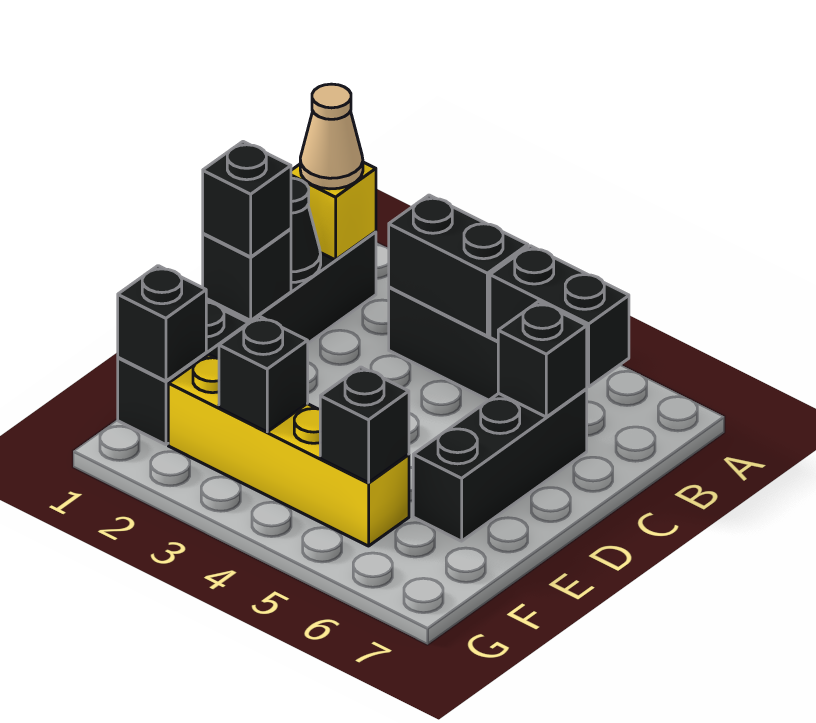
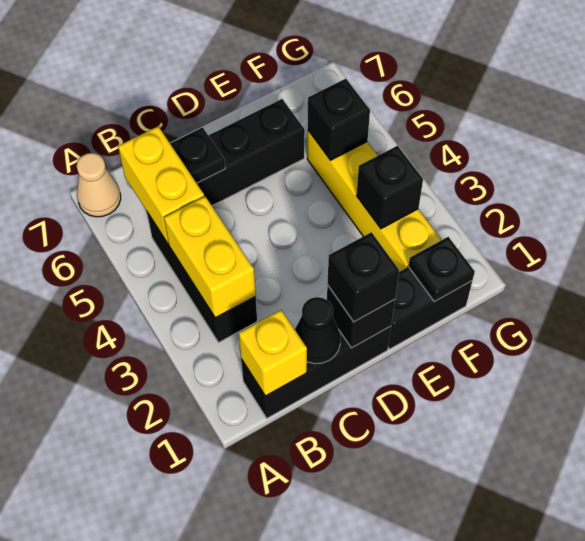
tan cone B1 level 3 -> tan cone A7 level 1
black brick B3:B4 level 2 -> yellow brick B3:B4 level 2
black brick B5:B6 level 2 -> yellow brick B5:B6 level 2
black brick C6 level 2 -> black plate C6 level 2
black brick F1 level 2 -> black plate F1 level 2

